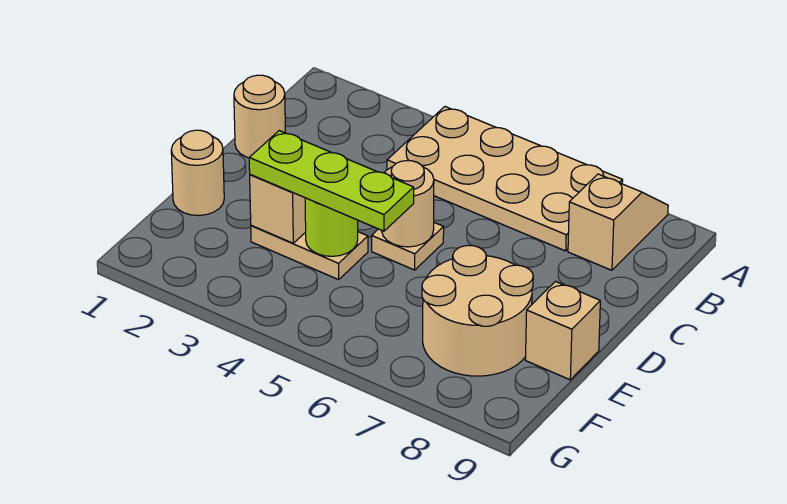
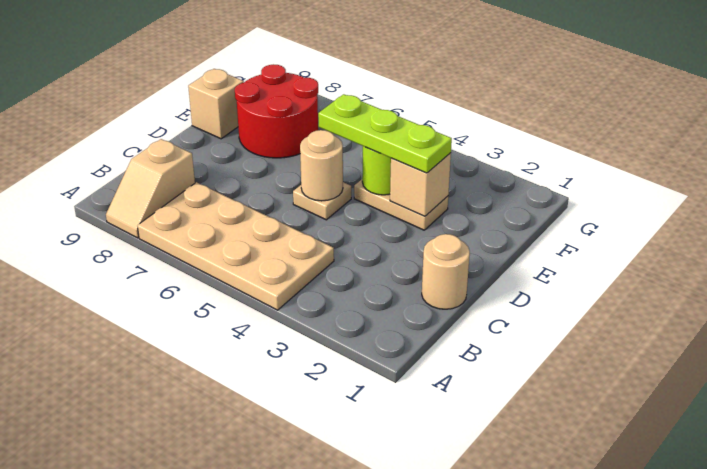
tan round brick E1 level 1 -> none
tan round brick E7:F8 level 1 -> red round brick E7:F8 level 1

